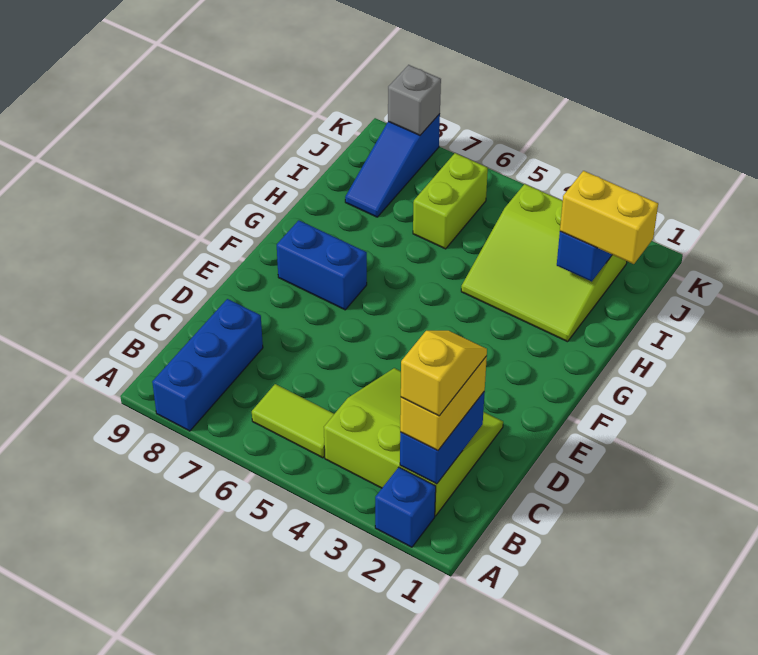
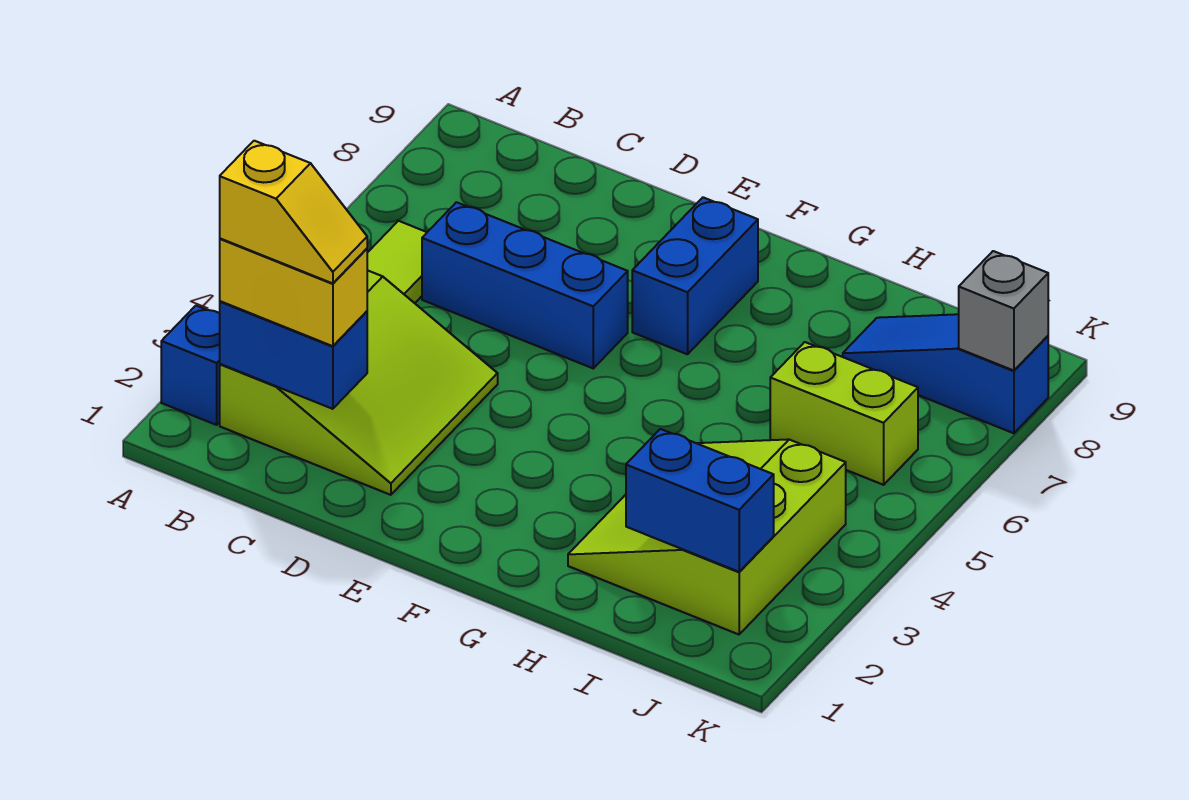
blue brick A8:C8 level 1 -> blue brick C6:E6 level 1
yellow brick I1:I2 level 3 -> none

